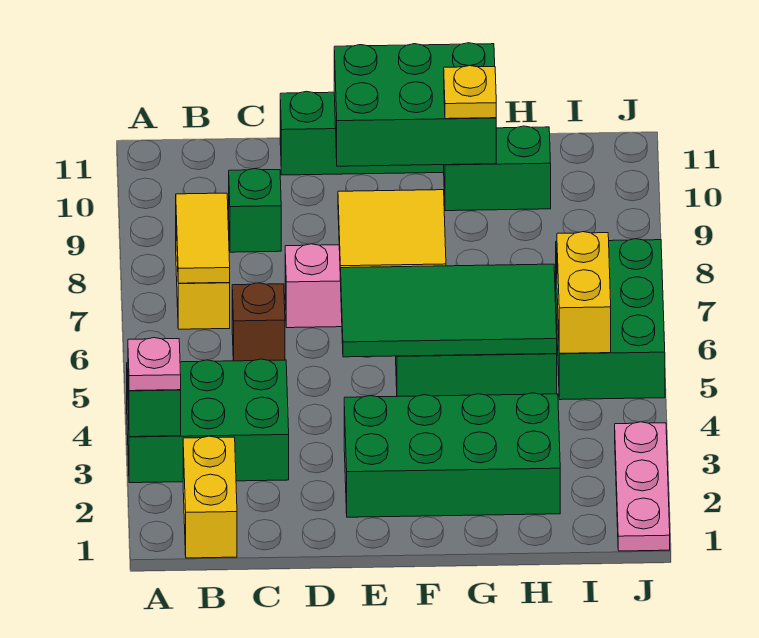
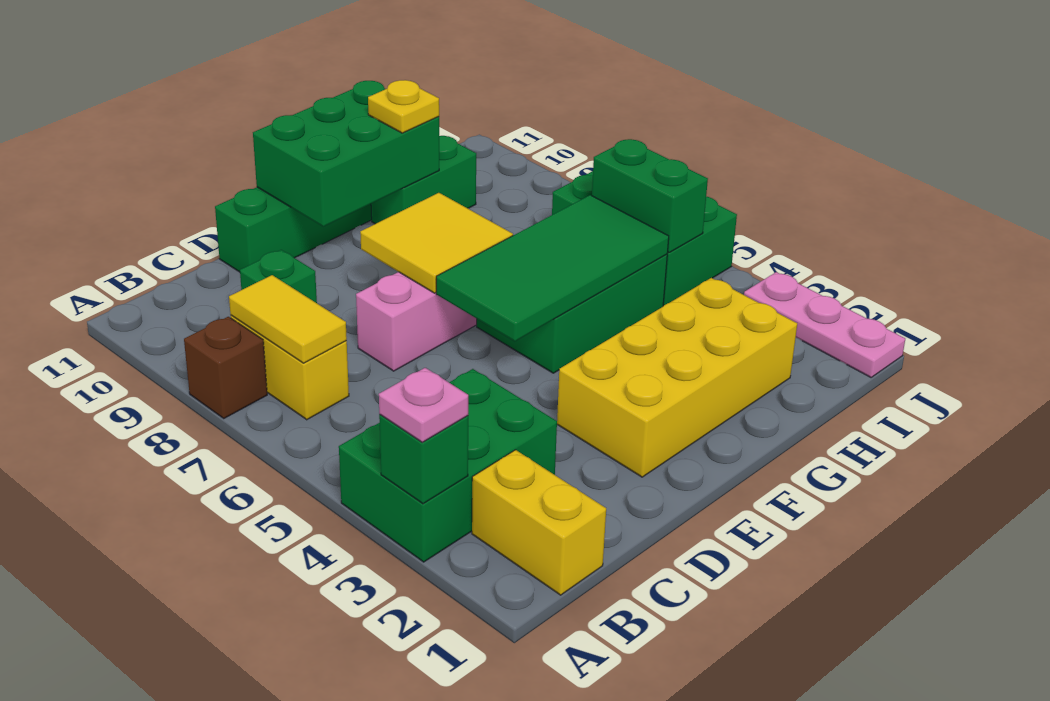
brown brick C6 level 1 -> brown brick A8 level 1
green brick E2:H3 level 1 -> yellow brick E2:H3 level 1
yellow brick I5:I6 level 2 -> green brick I5:I6 level 2

